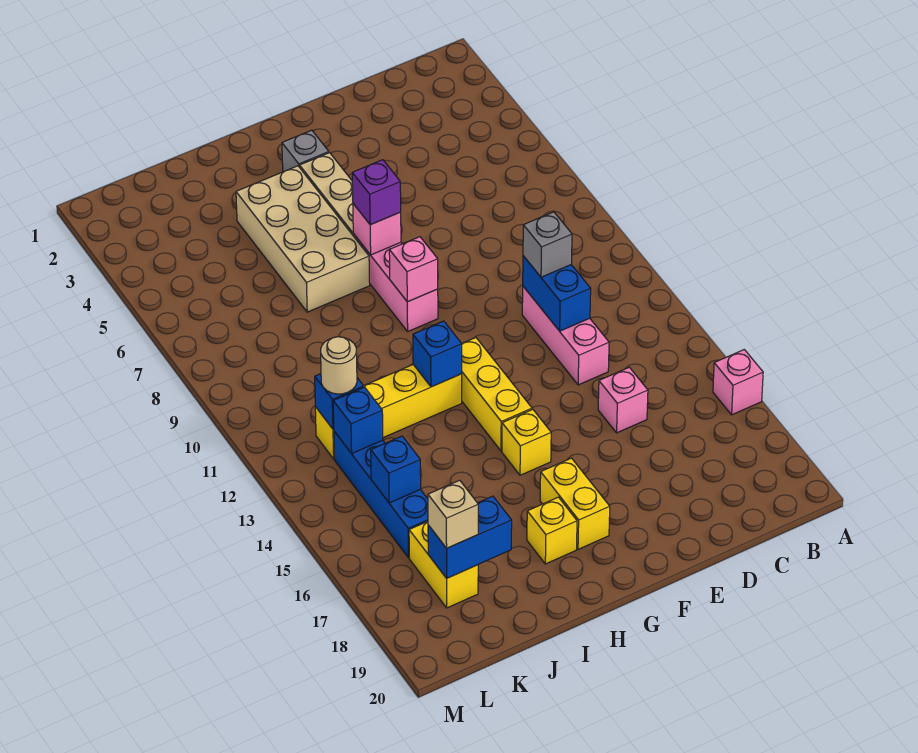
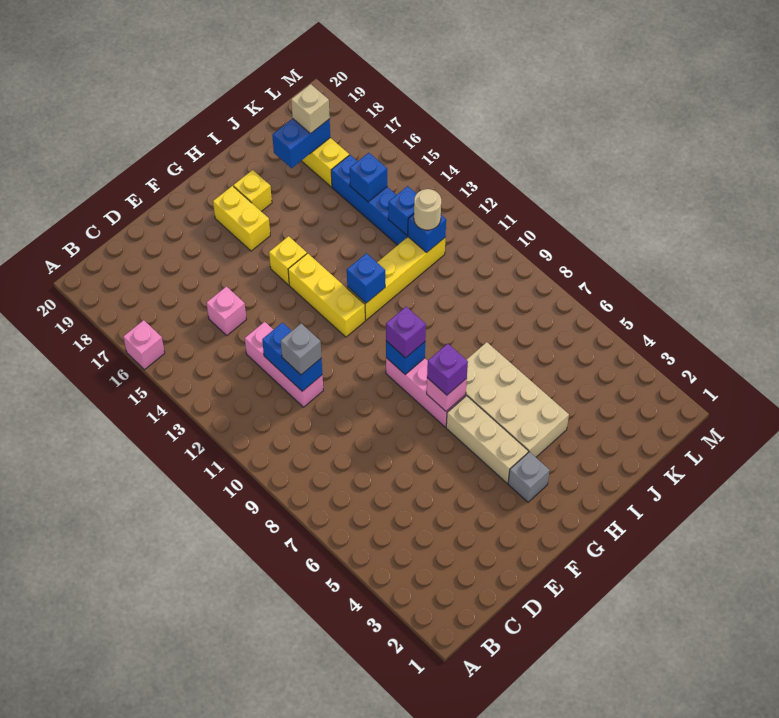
pink brick G9 level 2 -> blue brick G9 level 2
none -> purple brick G9 level 3

